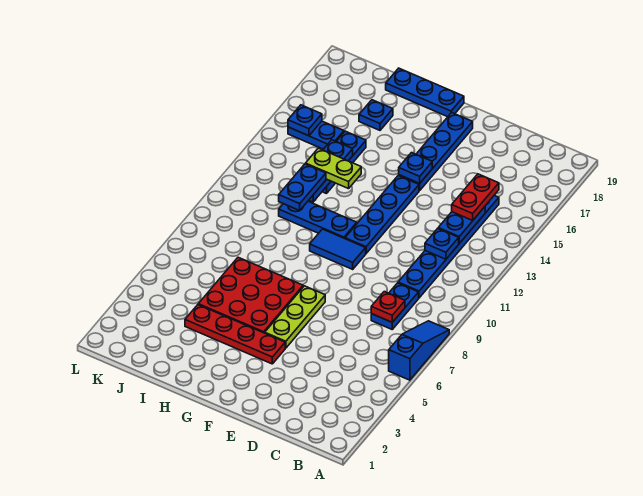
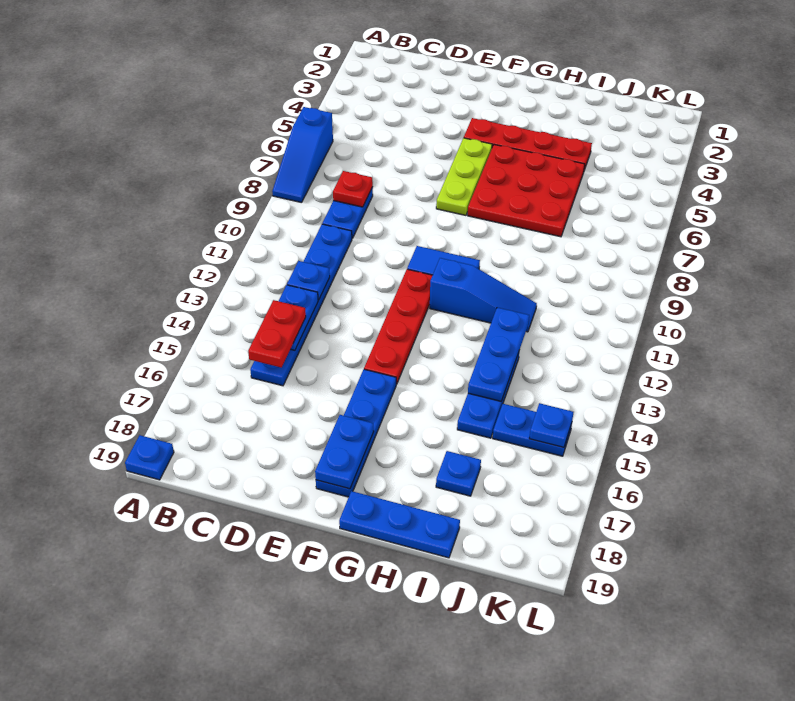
blue plate F11:F14 level 1 -> red plate F11:F14 level 1
blue plate F15 level 2 -> blue plate A19 level 1
blue plate G11:I11 level 1 -> blue slope G11:I11 level 1 top G
lime plate H13:I13 level 3 -> none
blue plate I11:I12 level 3 -> blue plate F17:F18 level 2

